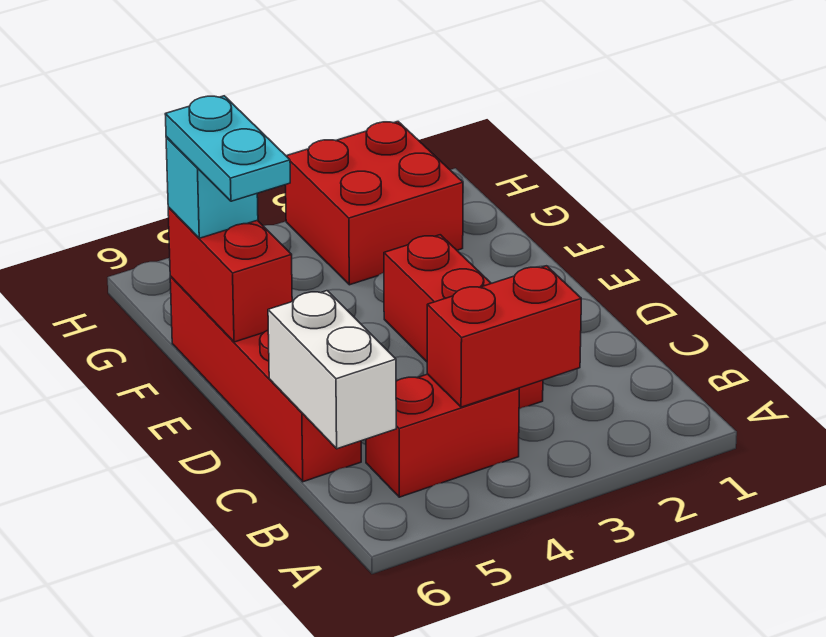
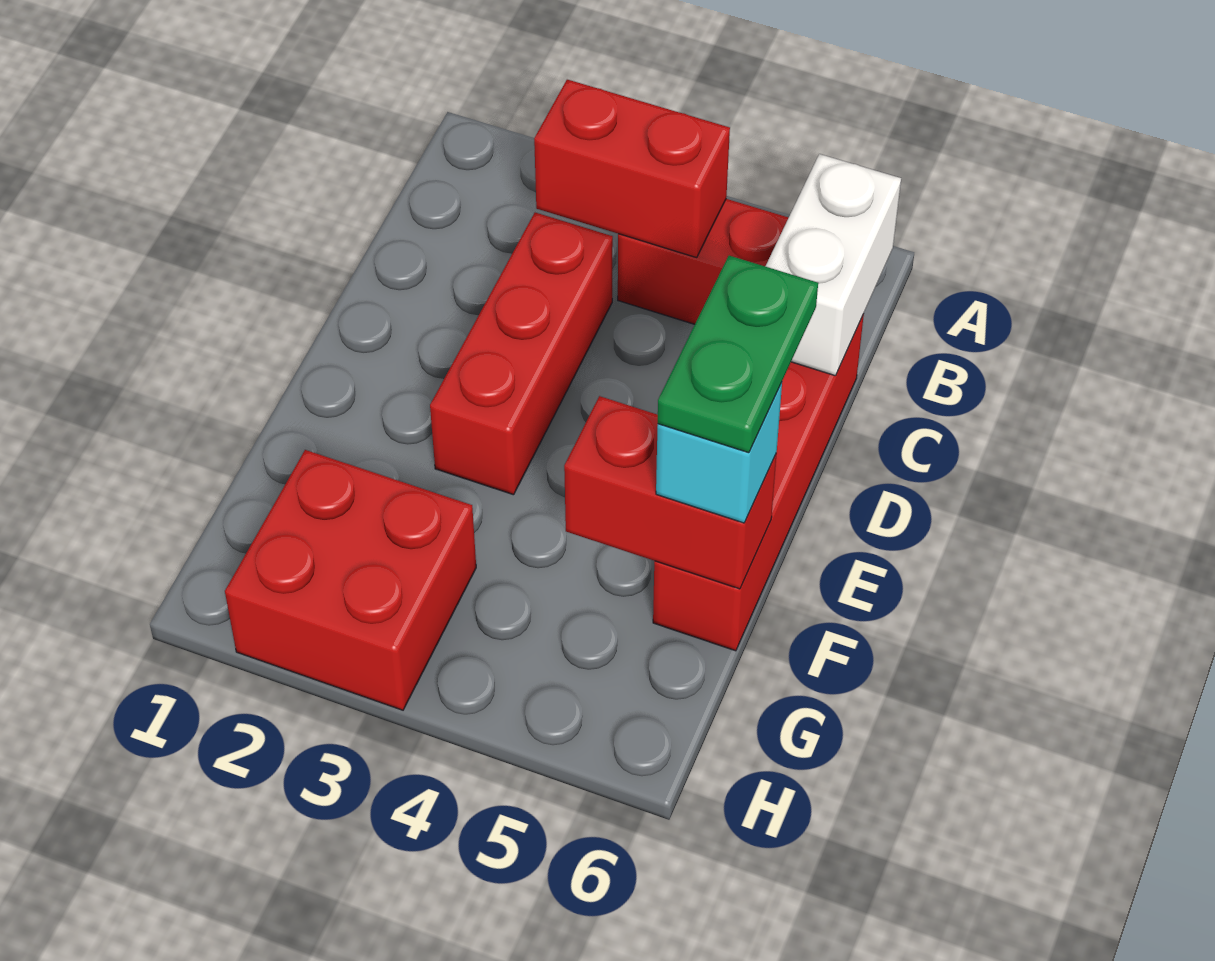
red brick E6:F6 level 2 -> red brick F5:F6 level 2
cyan plate E6:F6 level 4 -> green plate E6:F6 level 4

